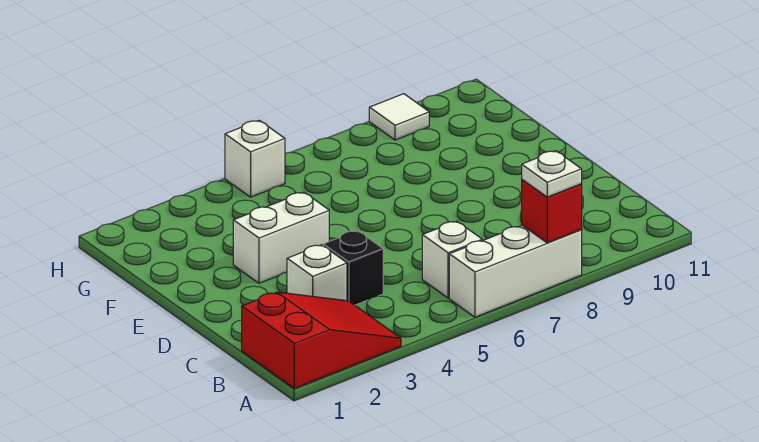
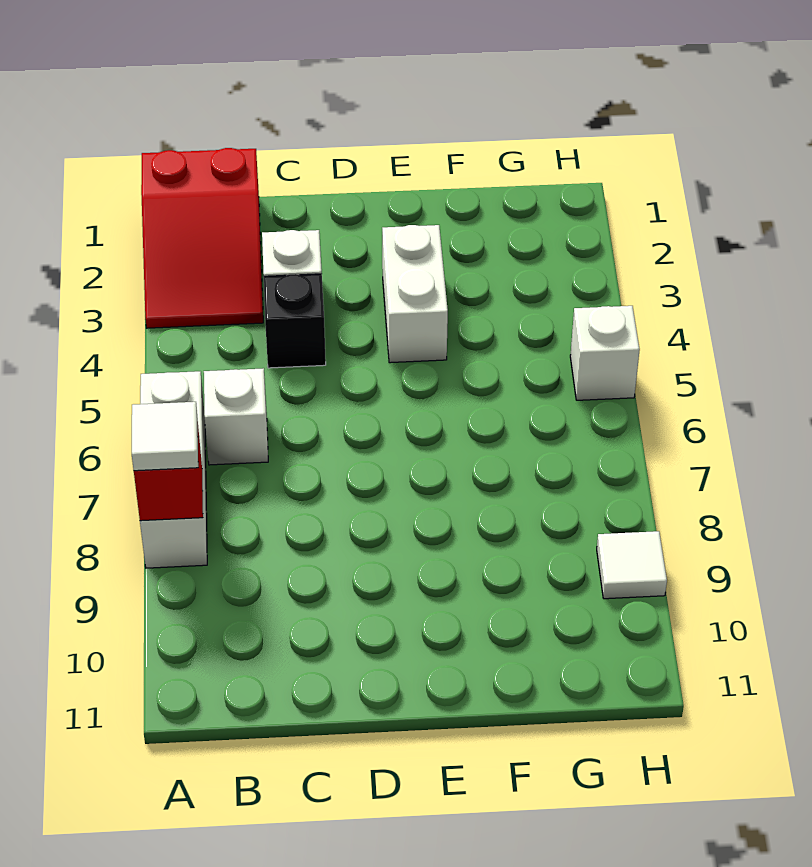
white plate A8 level 3 -> white tile A8 level 3

